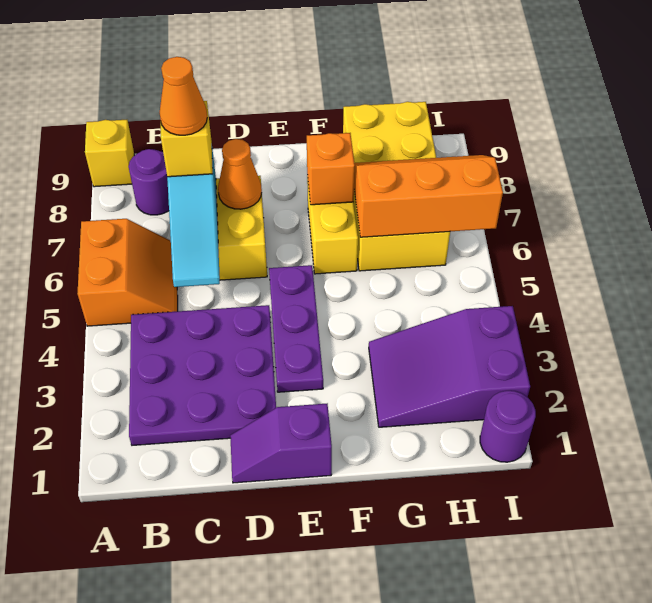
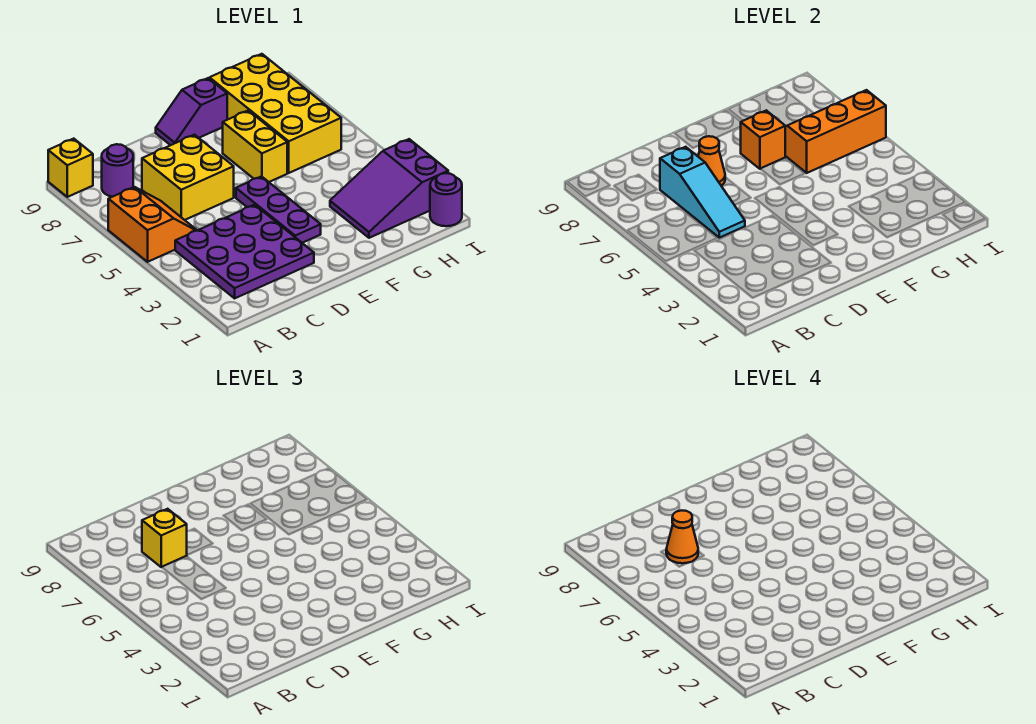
purple slope D1:E1 level 1 top E -> purple slope E9:F9 level 1 top F

